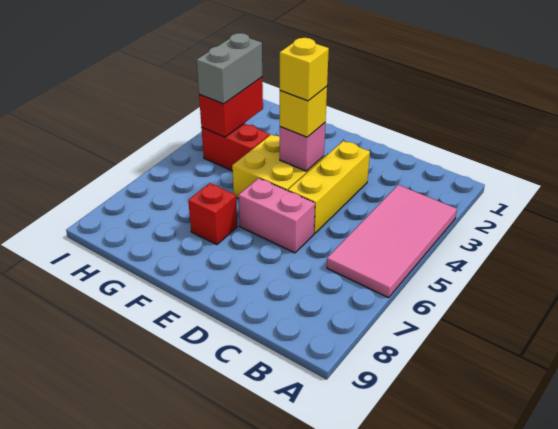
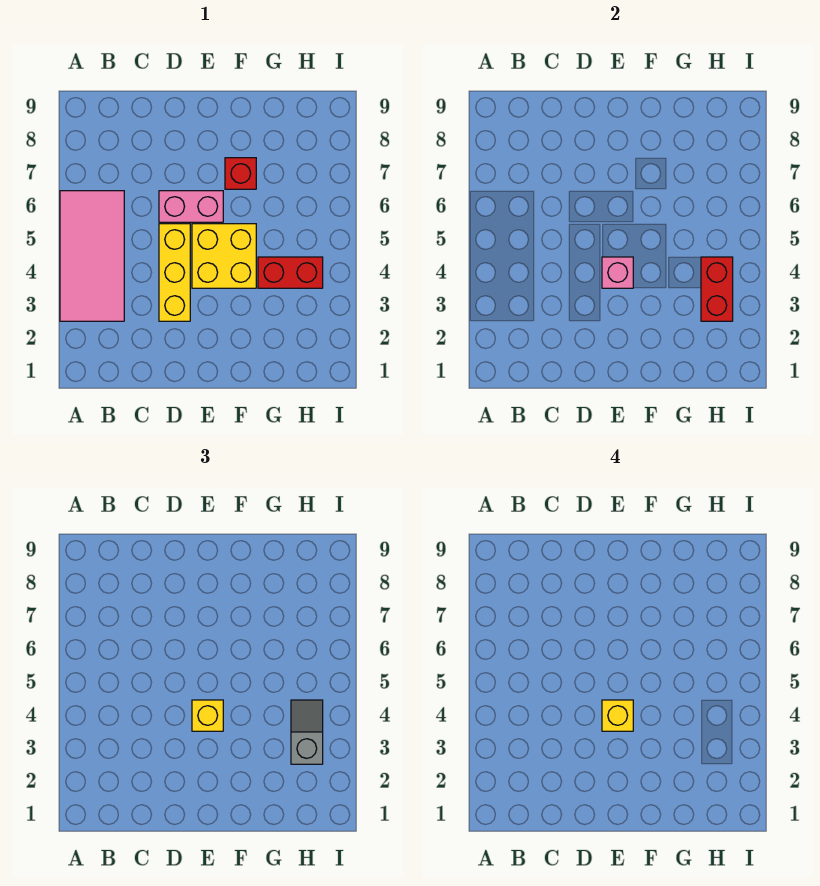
grey brick H3:H4 level 3 -> grey slope H3:H4 level 3 top 3

